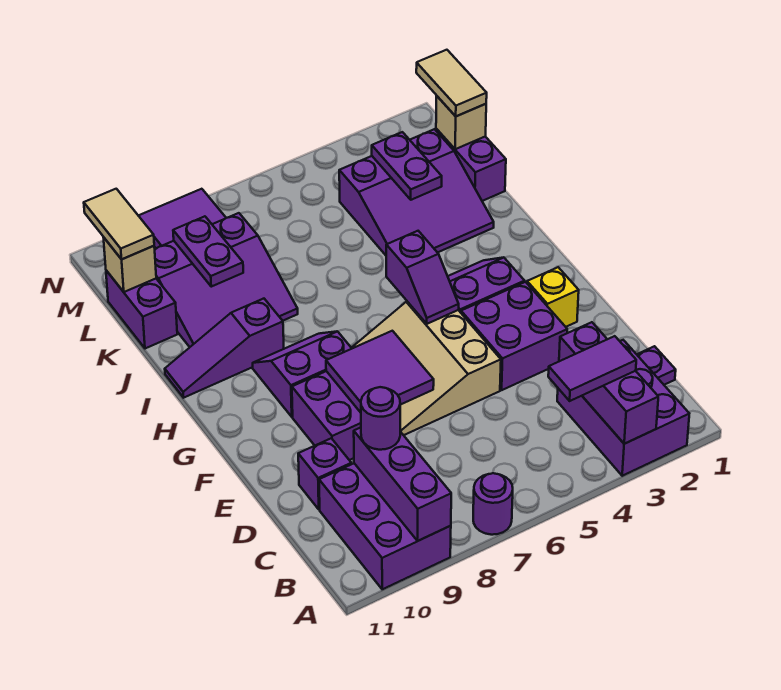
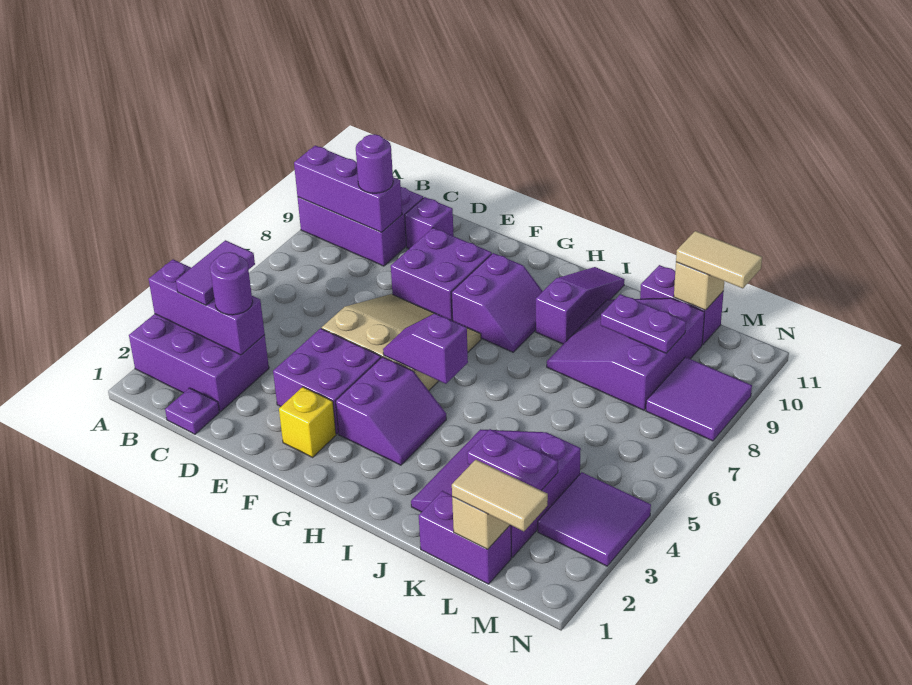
purple round brick A7 level 1 -> purple round brick C3 level 3
purple tile E7:F8 level 2 -> purple tile M3:N4 level 1

